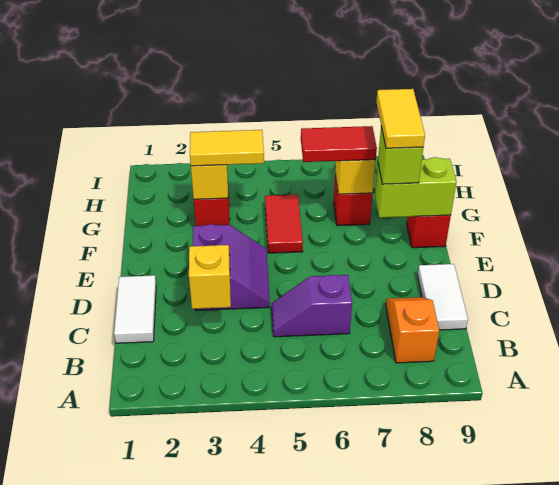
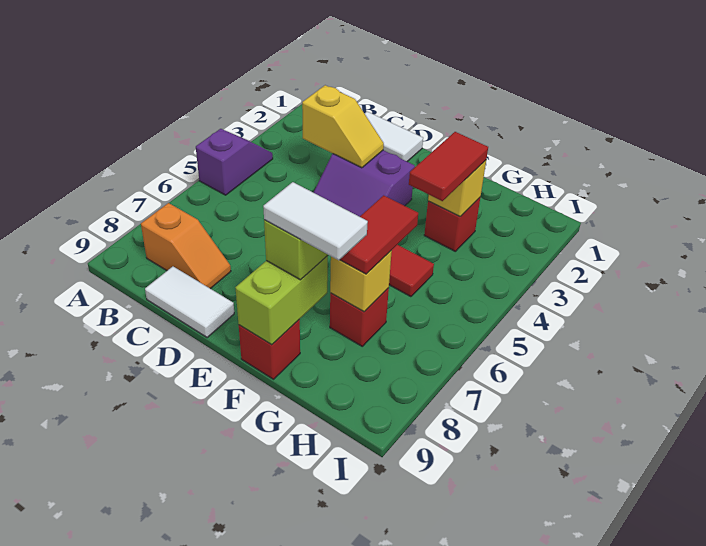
purple slope C5:C6 level 1 top 6 -> purple slope A4:A5 level 1 top 5
yellow tile F8:G8 level 4 -> white tile F8:G8 level 4
yellow tile G3:G4 level 3 -> red tile G3:G4 level 3

